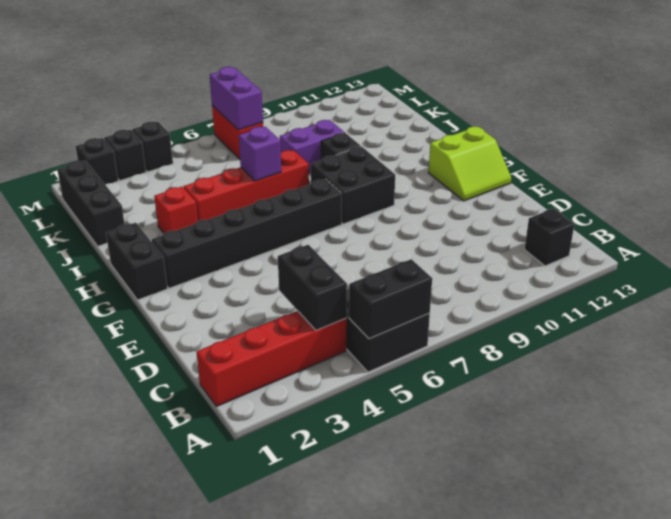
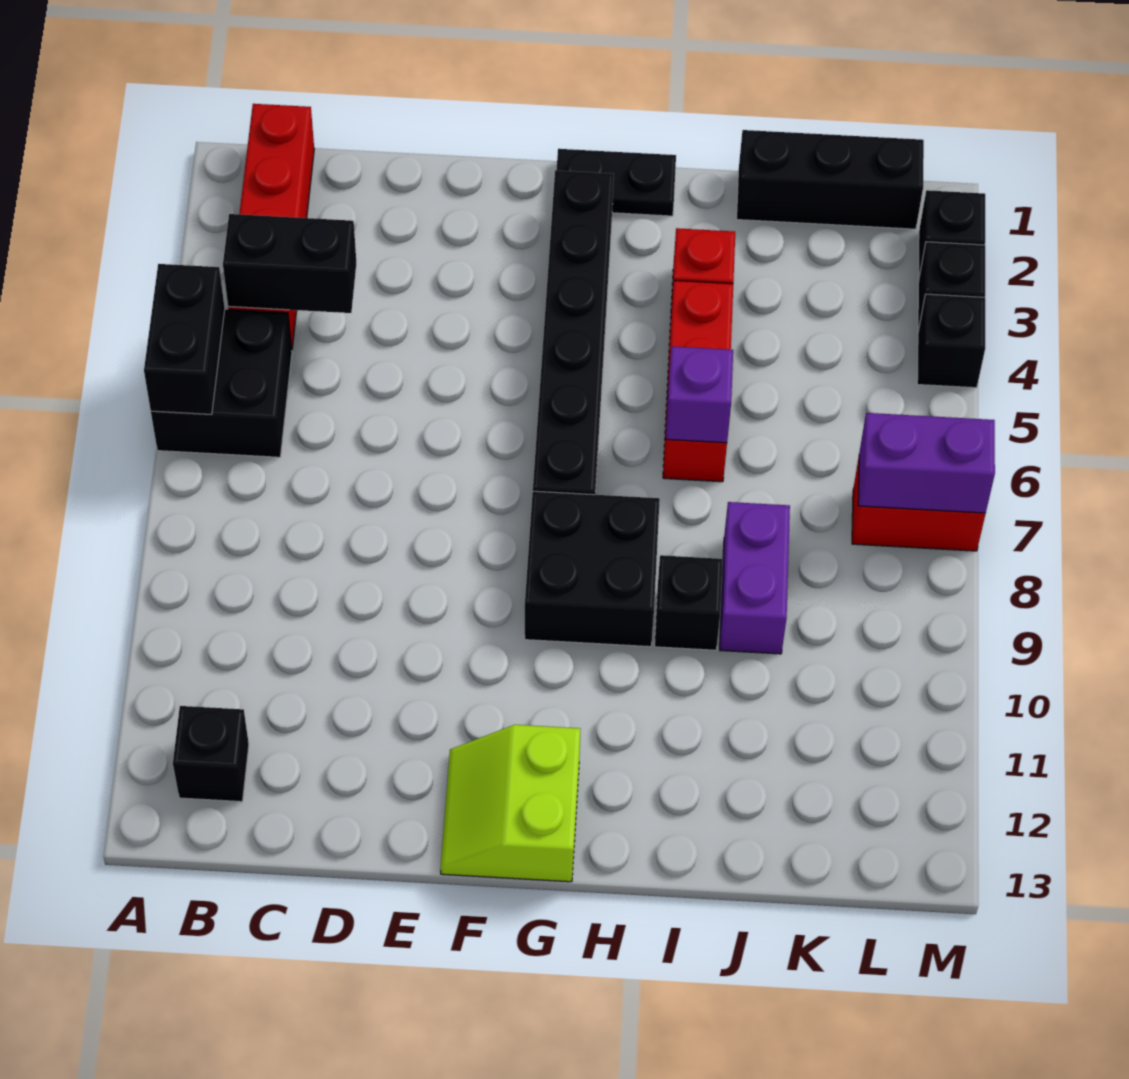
black brick G1:H1 level 1 -> black plate G1:H1 level 1
red brick I4:I7 level 1 -> red brick I4:I6 level 1

